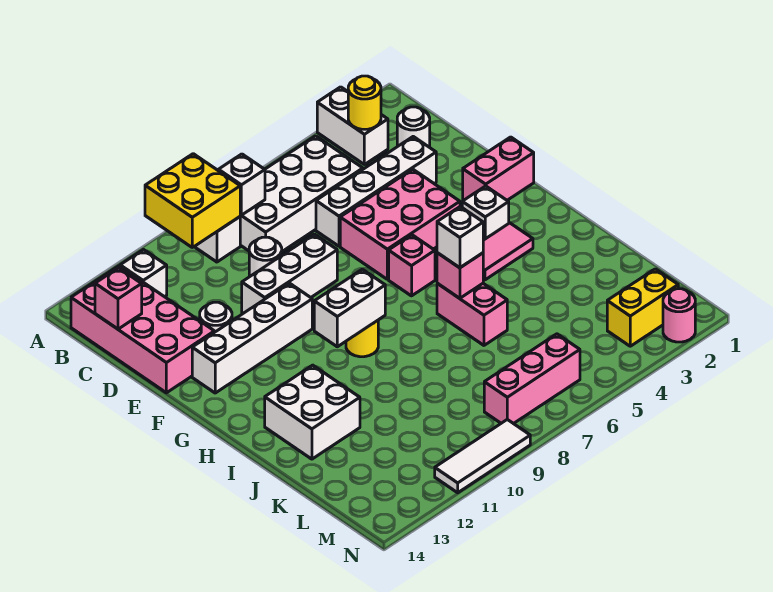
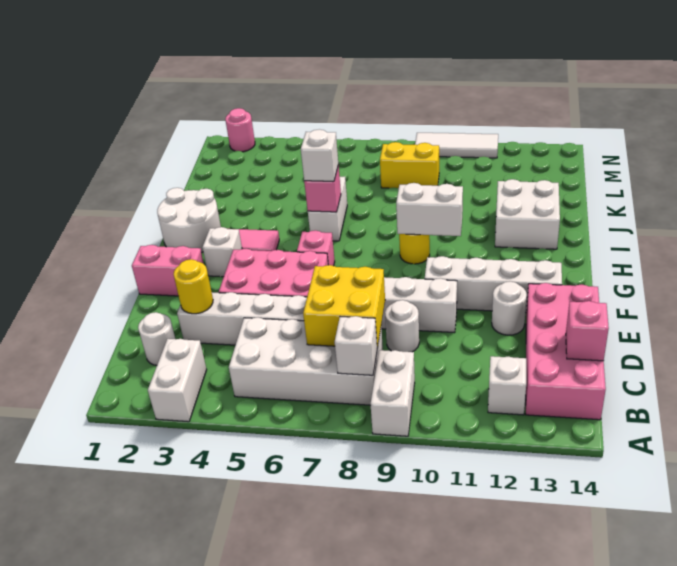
yellow brick A9:B10 level 2 -> yellow brick C7:D8 level 2
yellow round brick B3 level 2 -> yellow round brick D3 level 2
none -> white round brick H1:I2 level 1
pink brick I6:J6 level 1 -> white brick I6:J6 level 1
yellow brick M2:M3 level 1 -> yellow brick L8:L9 level 1
pink brick M6:M8 level 1 -> none

